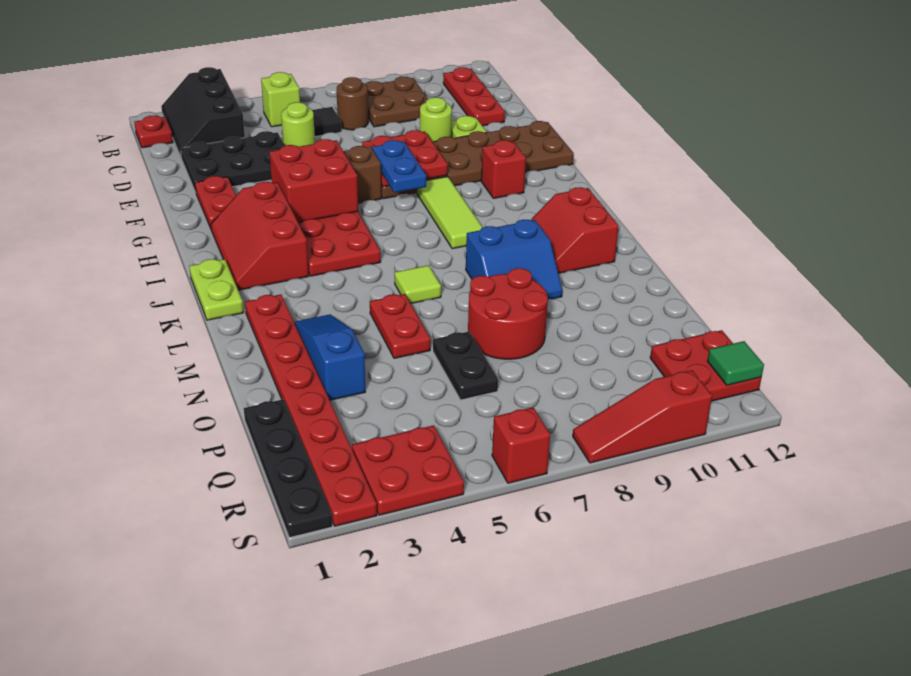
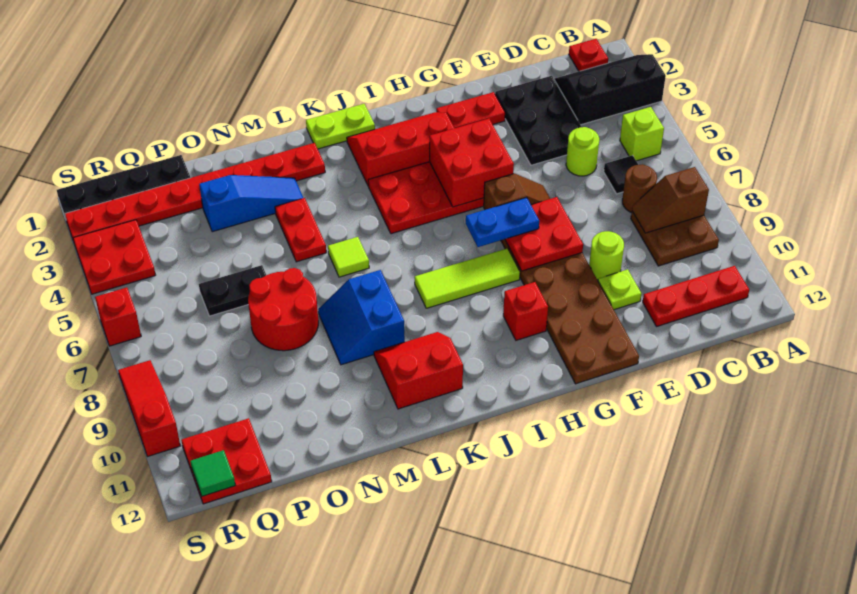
none -> brown slope B8:C8 level 2 top B
red plate M5:N5 level 1 -> red plate M4:M5 level 1

